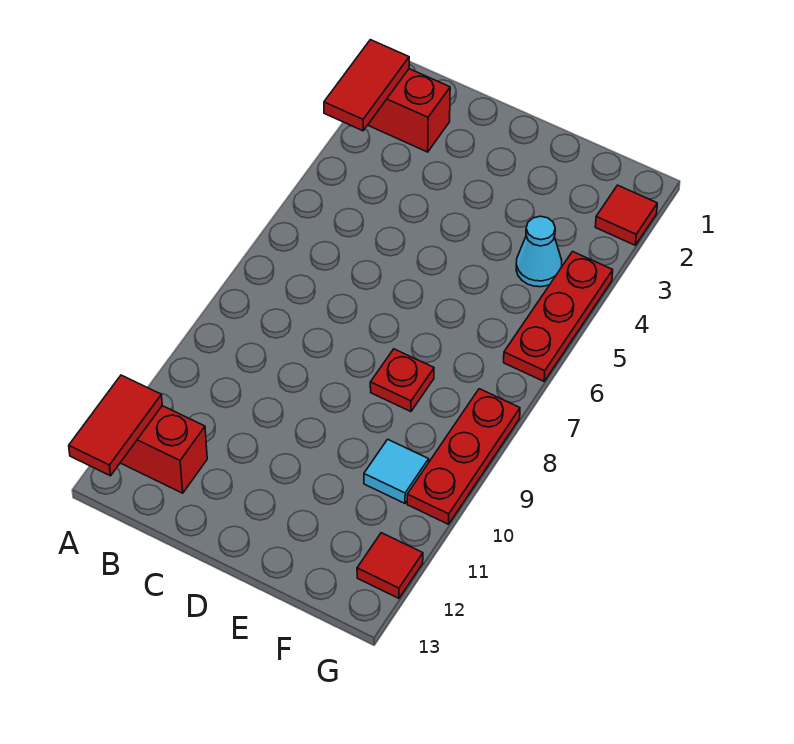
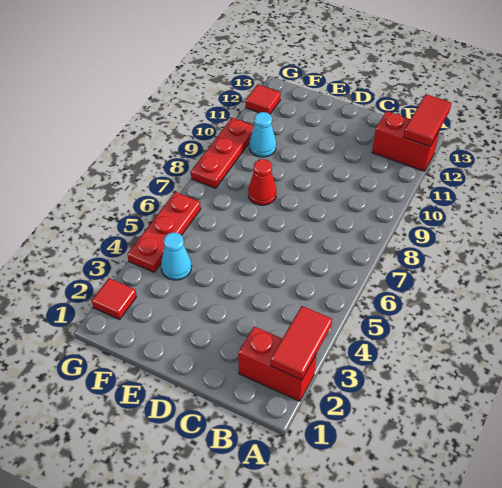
red plate E8 level 1 -> red cone E8 level 1
cyan tile F10 level 1 -> cyan cone F10 level 1

